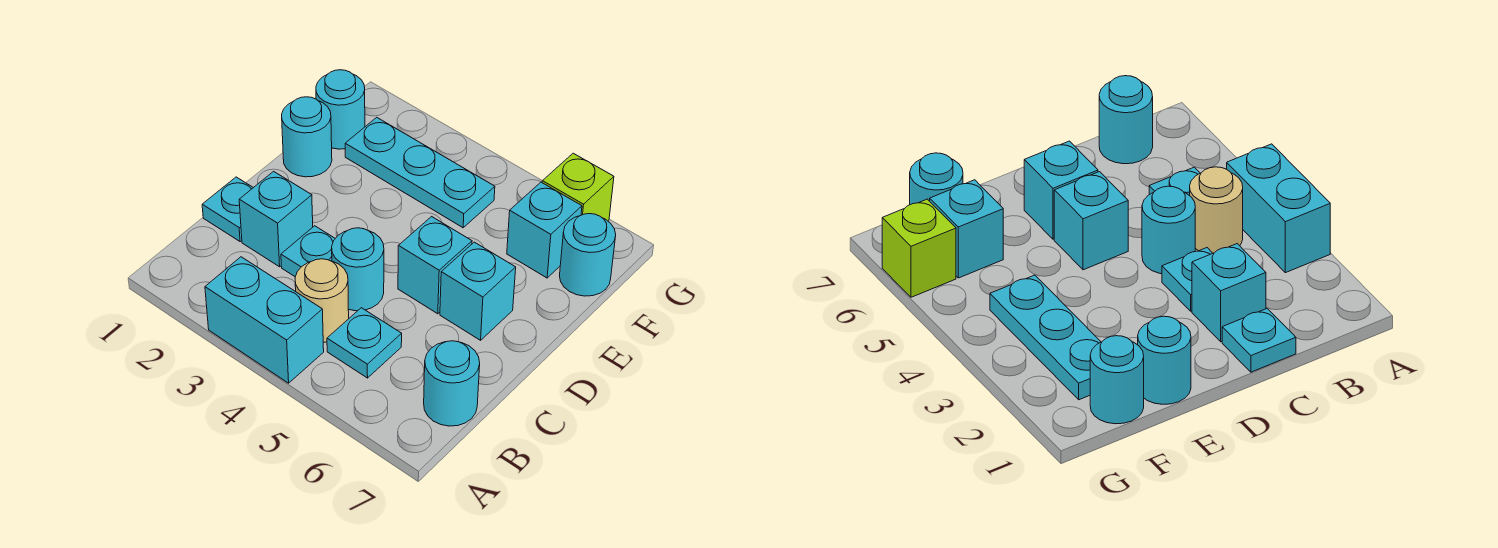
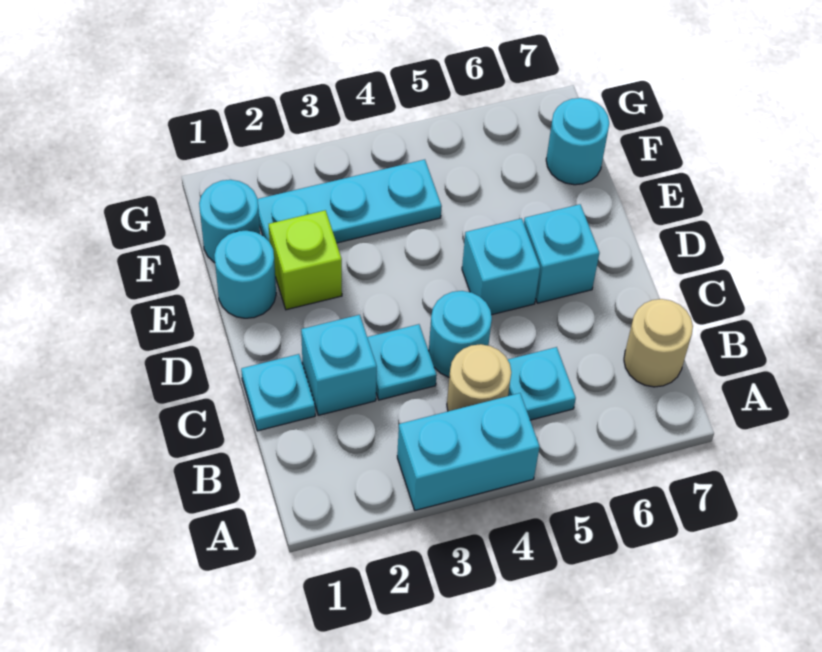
cyan round brick B7 level 1 -> tan round brick B7 level 1
cyan brick F6 level 1 -> none
lime brick G6 level 1 -> lime brick E2 level 1

